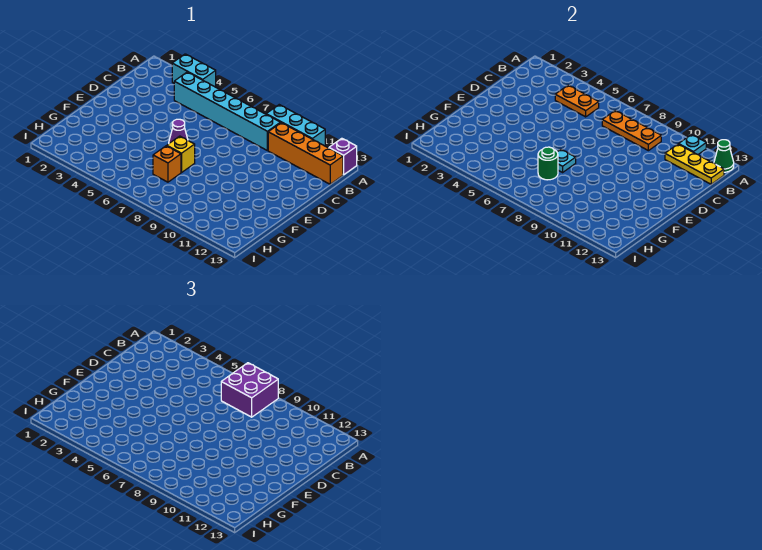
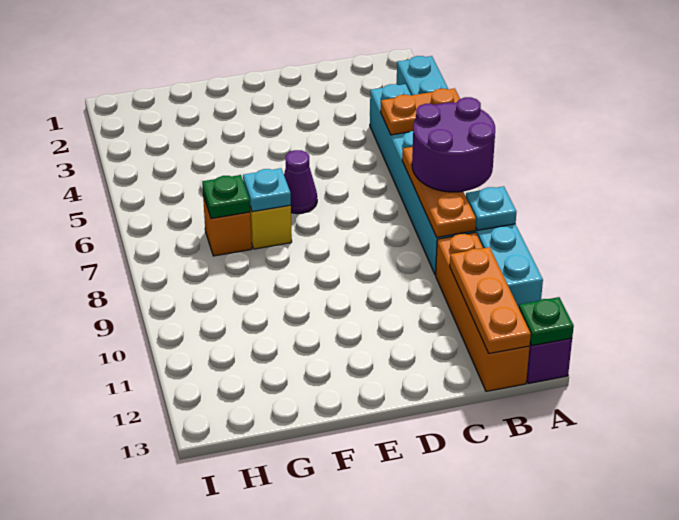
purple brick A7:B8 level 3 -> purple round brick A7:B8 level 3
cyan plate A11 level 2 -> cyan plate A9 level 2
green cone A13 level 2 -> green plate A13 level 2
orange plate B4:B5 level 2 -> orange plate A5:B5 level 2
yellow plate B11:B13 level 2 -> orange plate B11:B13 level 2
green round brick G7 level 2 -> green plate G7 level 2

